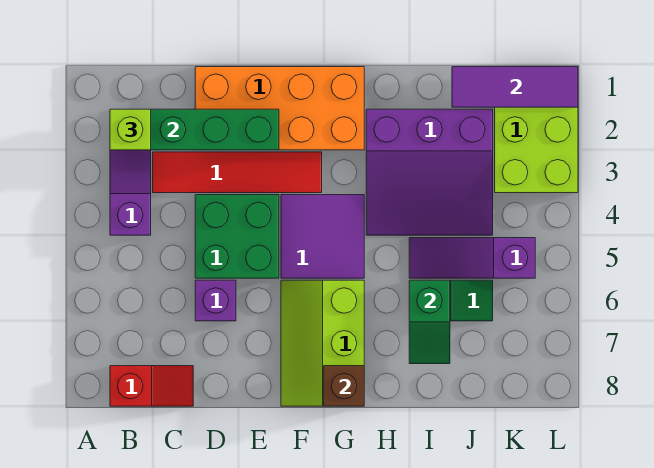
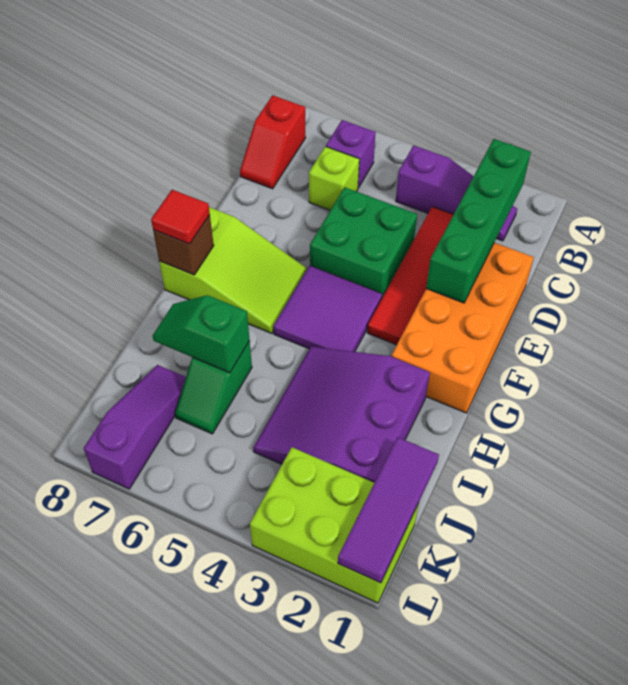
lime brick B2 level 3 -> lime brick C6 level 1
purple brick D6 level 1 -> purple brick B6 level 1
lime slope F6:G8 level 1 top G -> lime slope F6:G8 level 1 top 8
none -> red tile G8 level 3
purple slope I5:K5 level 1 top K -> purple slope J7:L7 level 1 top L

